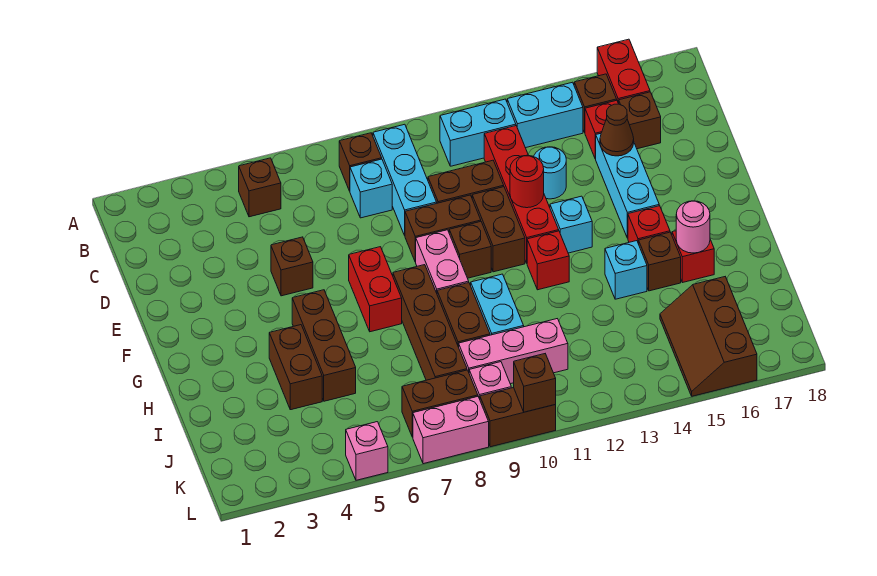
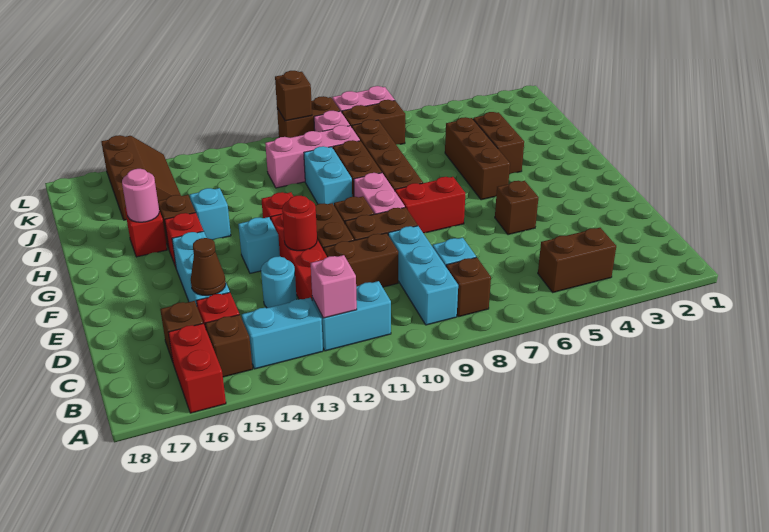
brown brick B5 level 1 -> brown brick B4:B5 level 1
red brick F7:G7 level 1 -> red brick F7:F8 level 1
pink brick L5 level 1 -> pink brick B12 level 2

